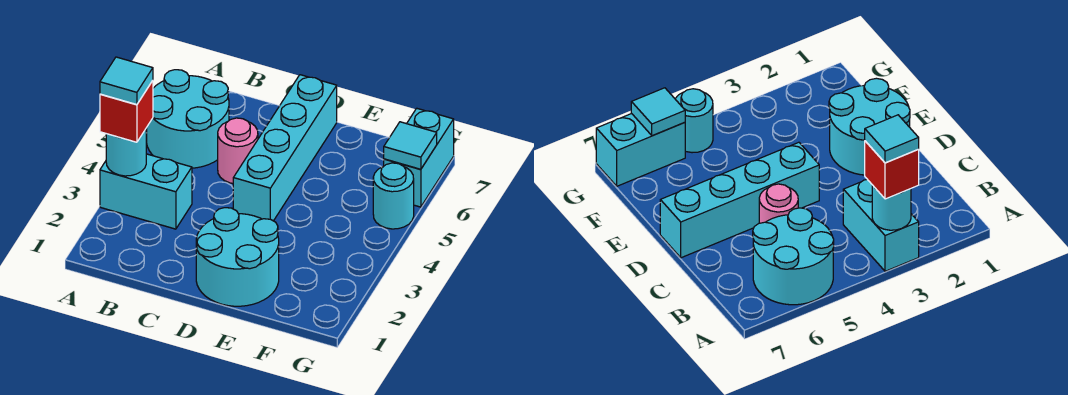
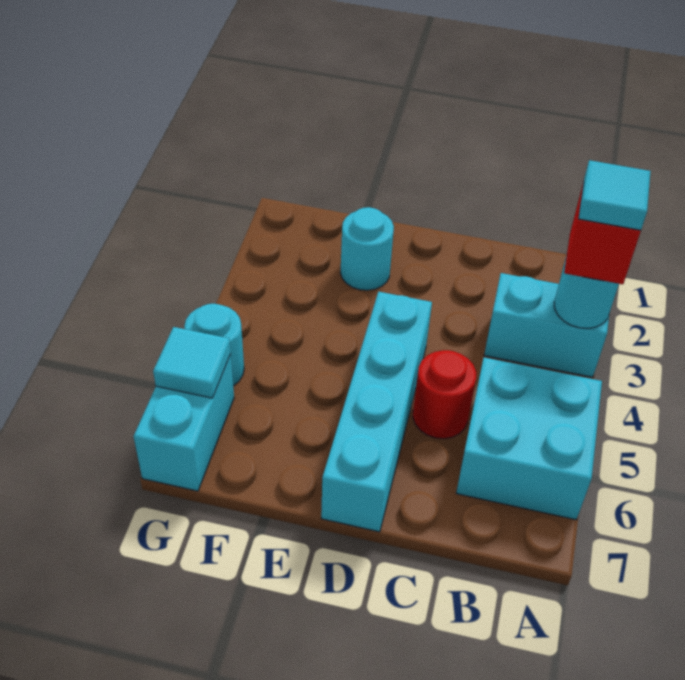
cyan round brick A5:B6 level 1 -> cyan brick A5:B6 level 1
pink round brick C5 level 1 -> red round brick C5 level 1
cyan round brick D1:E2 level 1 -> cyan round brick E2 level 1

